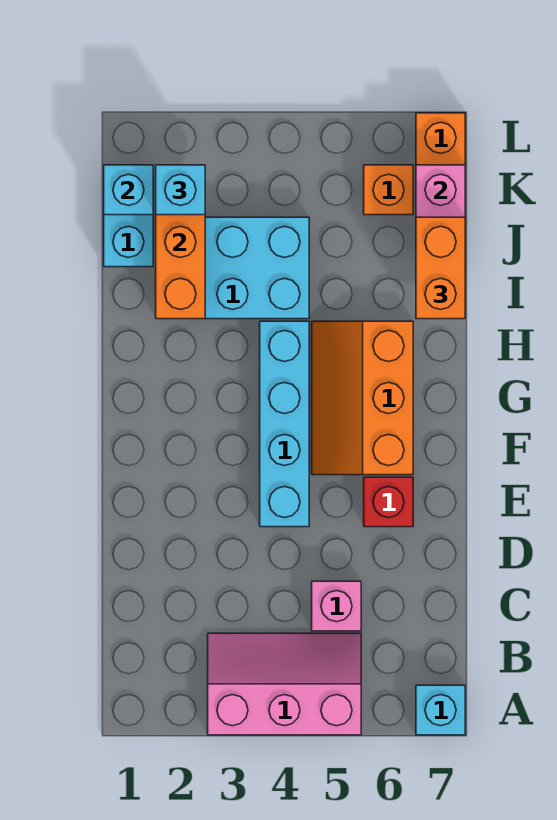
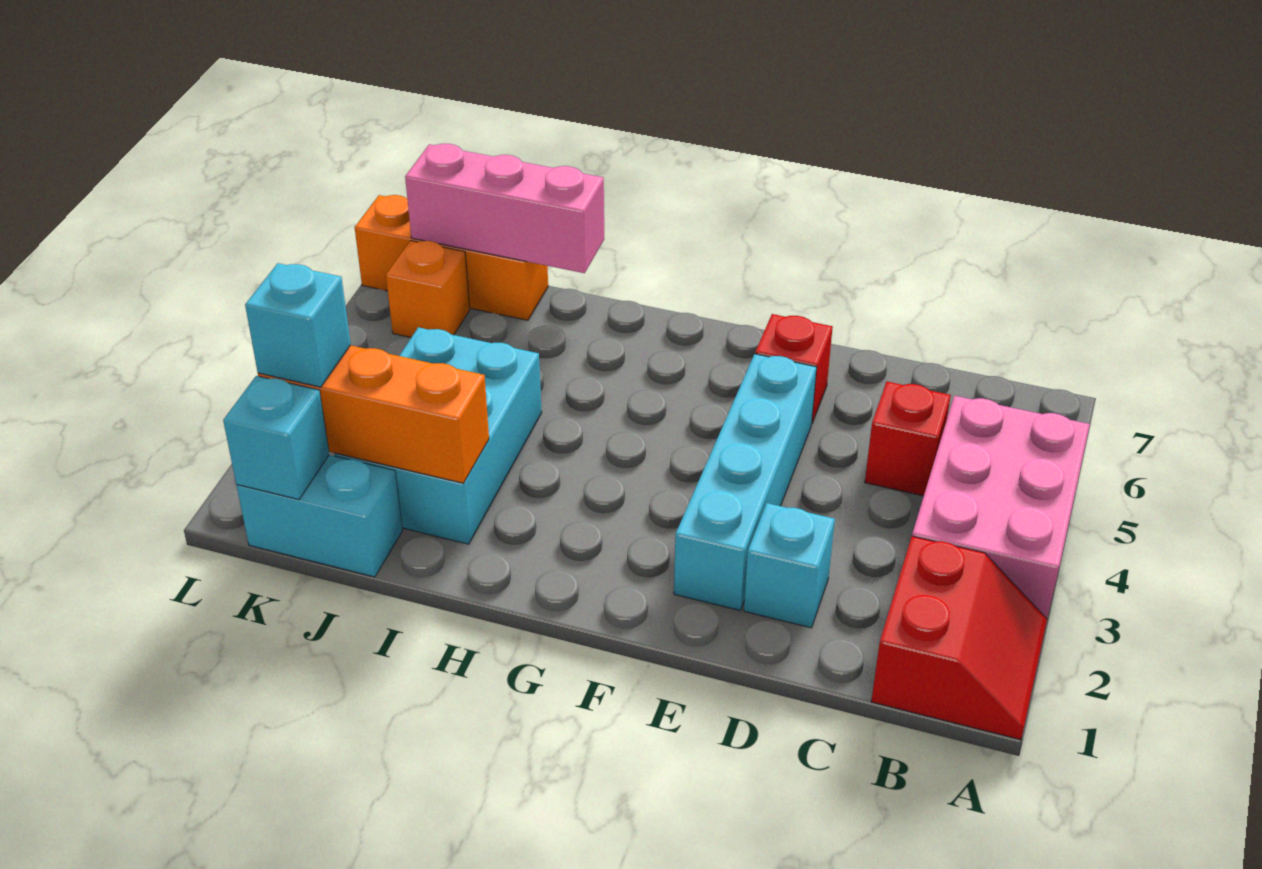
none -> red slope A1:B2 level 1 top B
pink slope A3:B5 level 1 top A -> pink brick A3:B5 level 1
cyan brick A7 level 1 -> cyan brick D2 level 1
pink brick C5 level 1 -> red brick C5 level 1
cyan brick E4:H4 level 1 -> cyan brick E2:E5 level 1
orange slope F5:H6 level 1 top 6 -> none
orange brick I7:J7 level 3 -> none

